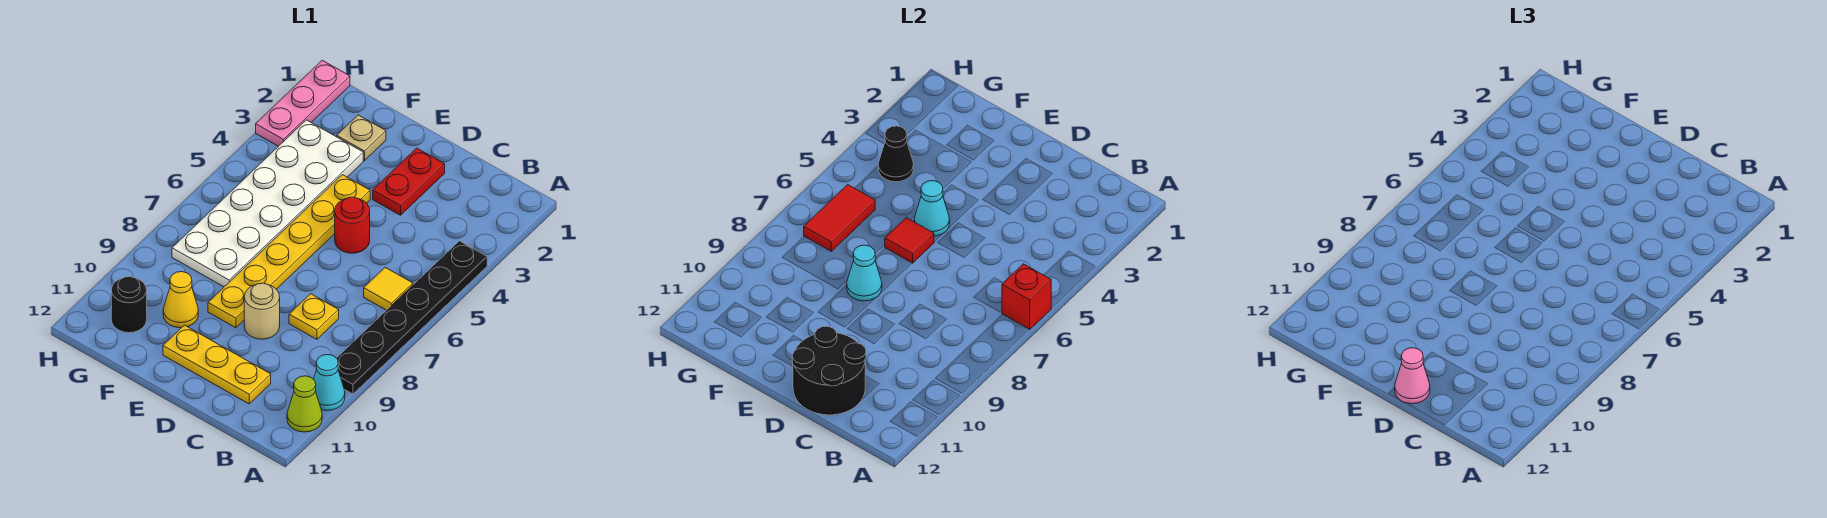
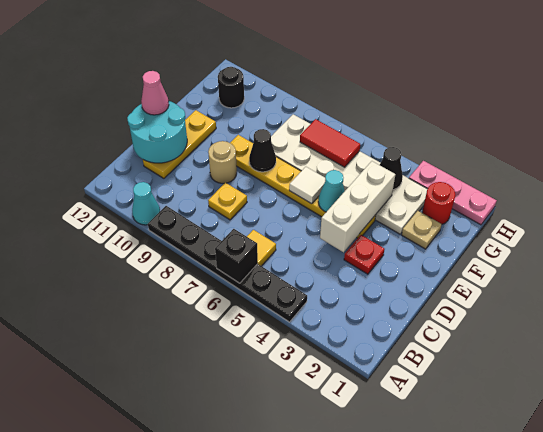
red brick A6 level 2 -> black brick A6 level 2
lime cone A11 level 1 -> none
black round brick C11:D12 level 2 -> cyan round brick C11:D12 level 2
red plate D2:D3 level 1 -> red plate D3 level 1
none -> white brick D4:F4 level 2
red round brick D5 level 1 -> red round brick G2 level 1
red tile E6 level 2 -> white tile E6 level 2
cyan cone E8 level 2 -> black cone E8 level 2
yellow cone F10 level 1 -> none

